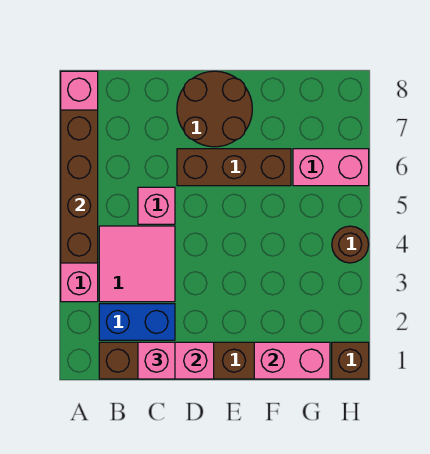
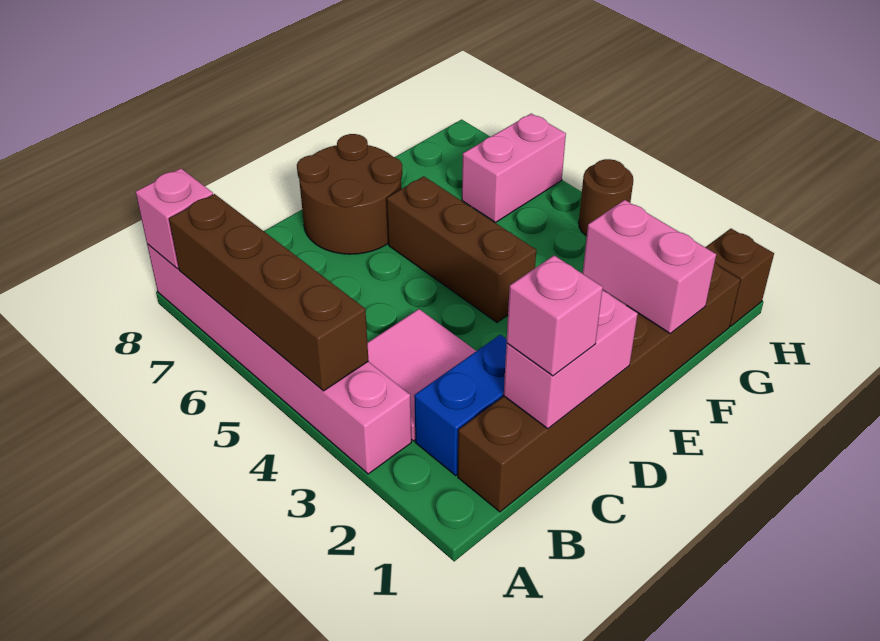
pink brick C5 level 1 -> pink brick A8 level 2
brown brick D6:F6 level 1 -> brown brick E4:E6 level 1
pink brick F1:G1 level 2 -> pink brick F1:F2 level 2

